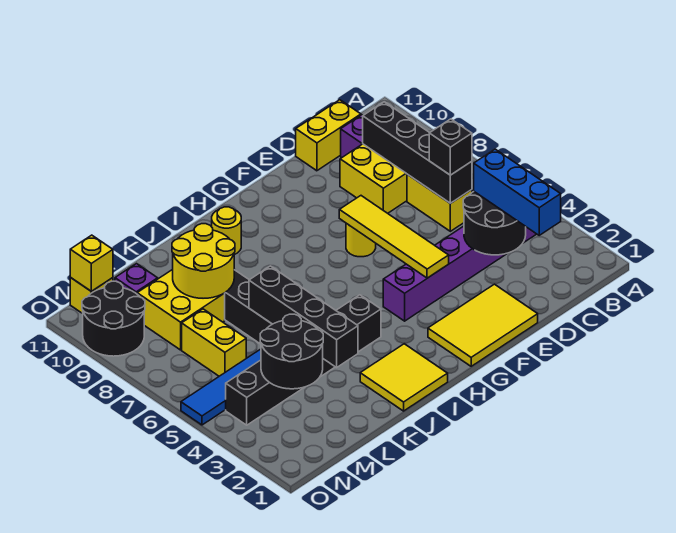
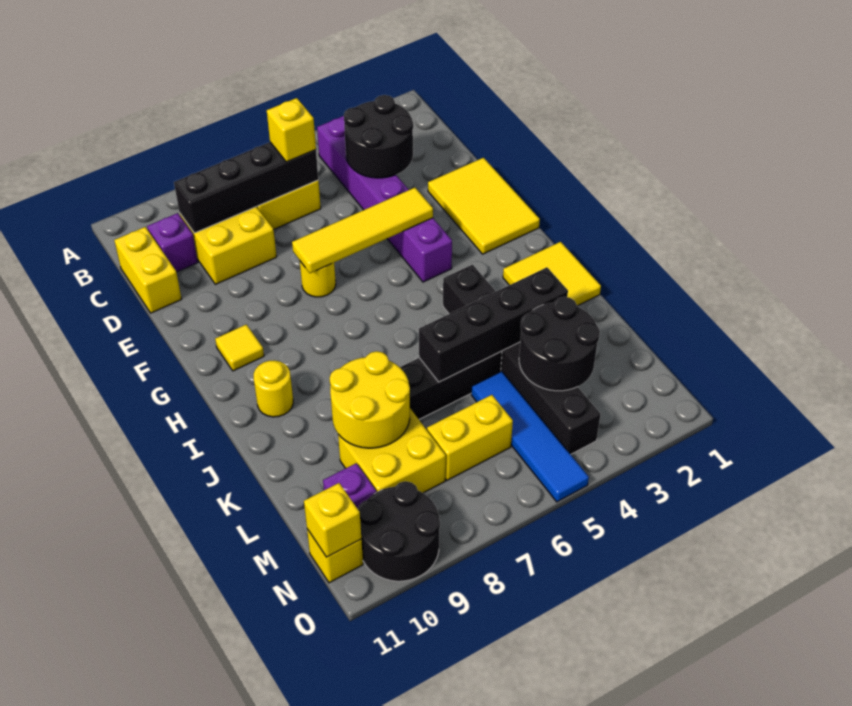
blue brick C2:C4 level 3 -> none
black brick C6 level 3 -> yellow brick C6 level 3
none -> yellow tile G10 level 1

